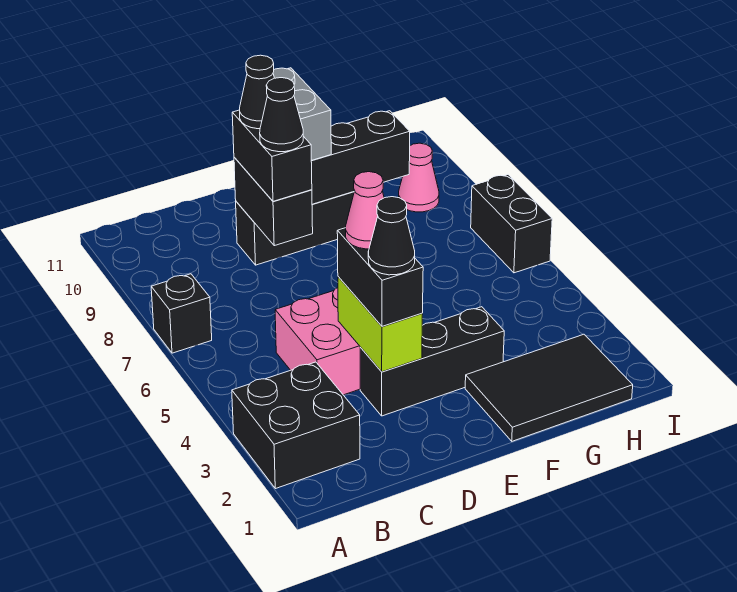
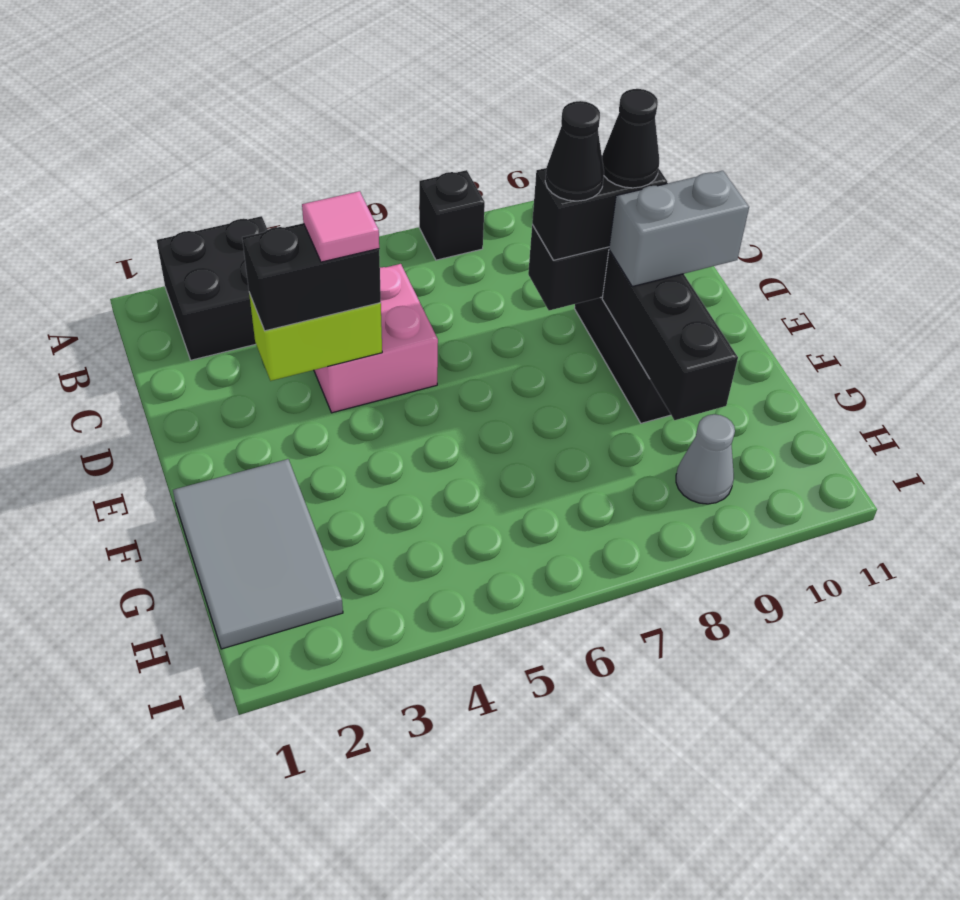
black brick D3:F3 level 1 -> none
black cone D3 level 4 -> none
pink cone D4 level 4 -> pink tile D4 level 4
black tile F1:H2 level 1 -> grey tile F1:H2 level 1
pink cone H9 level 1 -> grey cone H9 level 1
black brick I6:I7 level 1 -> none

